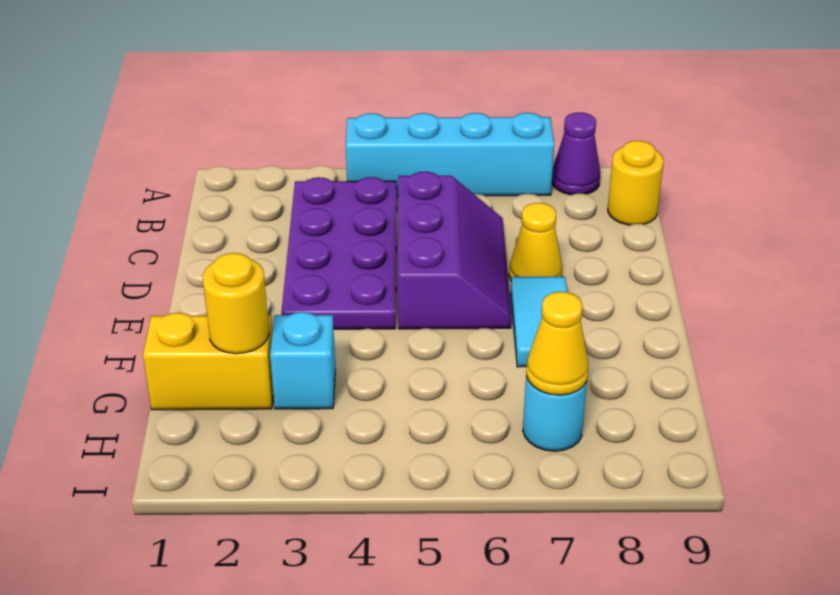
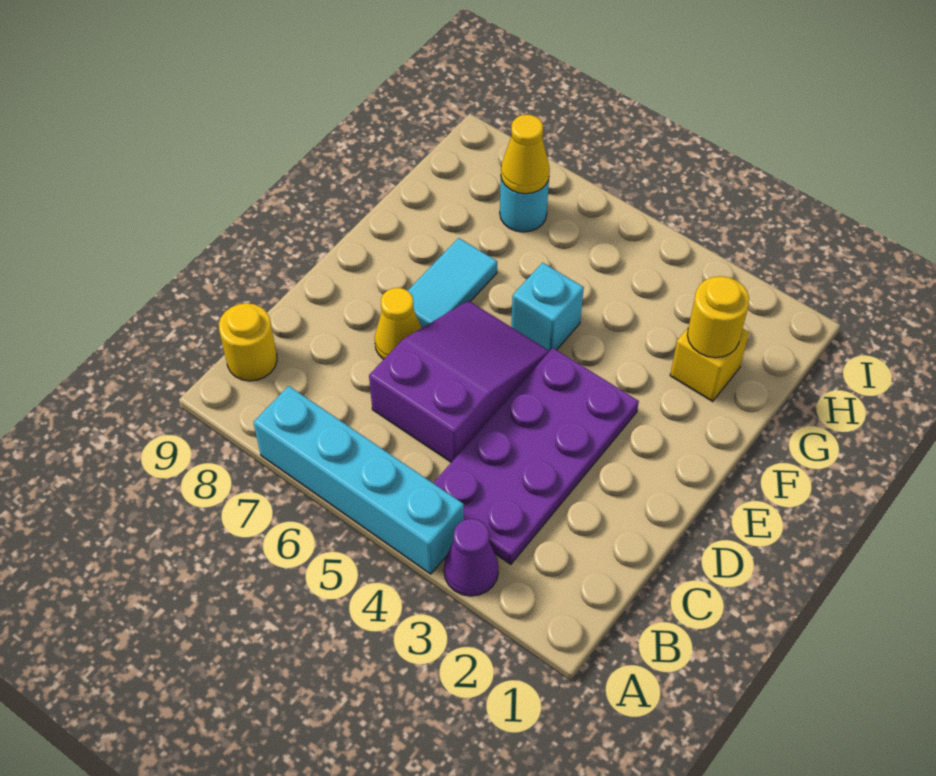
purple cone A8 level 1 -> purple cone A3 level 1
purple slope C5:E6 level 1 top 5 -> purple slope C5:E6 level 1 top C
yellow brick G1:G2 level 1 -> yellow brick G2 level 1
cyan brick G3 level 1 -> cyan brick F5 level 1

